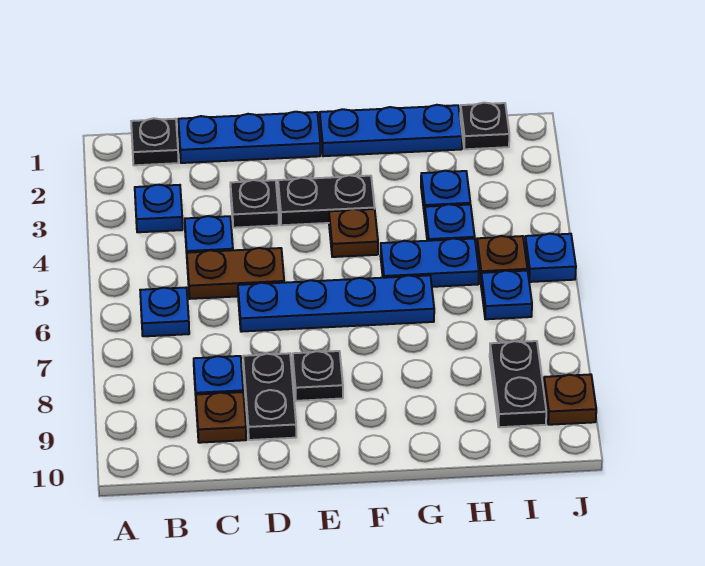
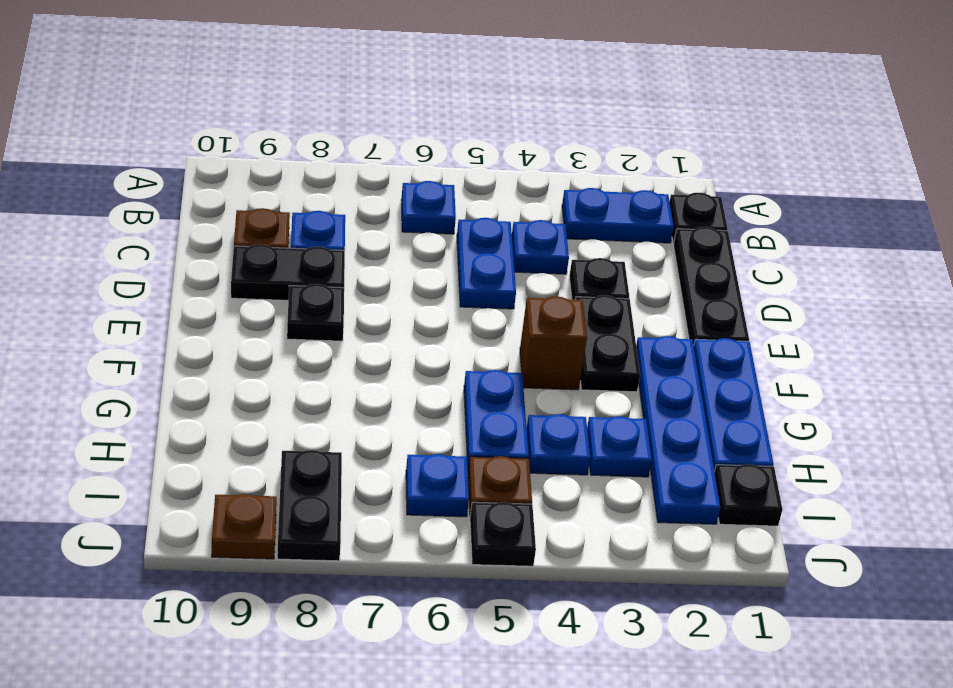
blue plate B3 level 1 -> blue plate B2:B3 level 1
blue plate C1:E1 level 1 -> black plate C1:E1 level 1
brown plate C5:D5 level 1 -> blue plate C5:D5 level 1
blue plate D6:G6 level 1 -> blue plate F2:I2 level 1
brown plate F4 level 1 -> brown brick F4 level 1
black plate I8:I9 level 1 -> black plate I8:J8 level 1
blue plate J5 level 1 -> black plate J5 level 1

